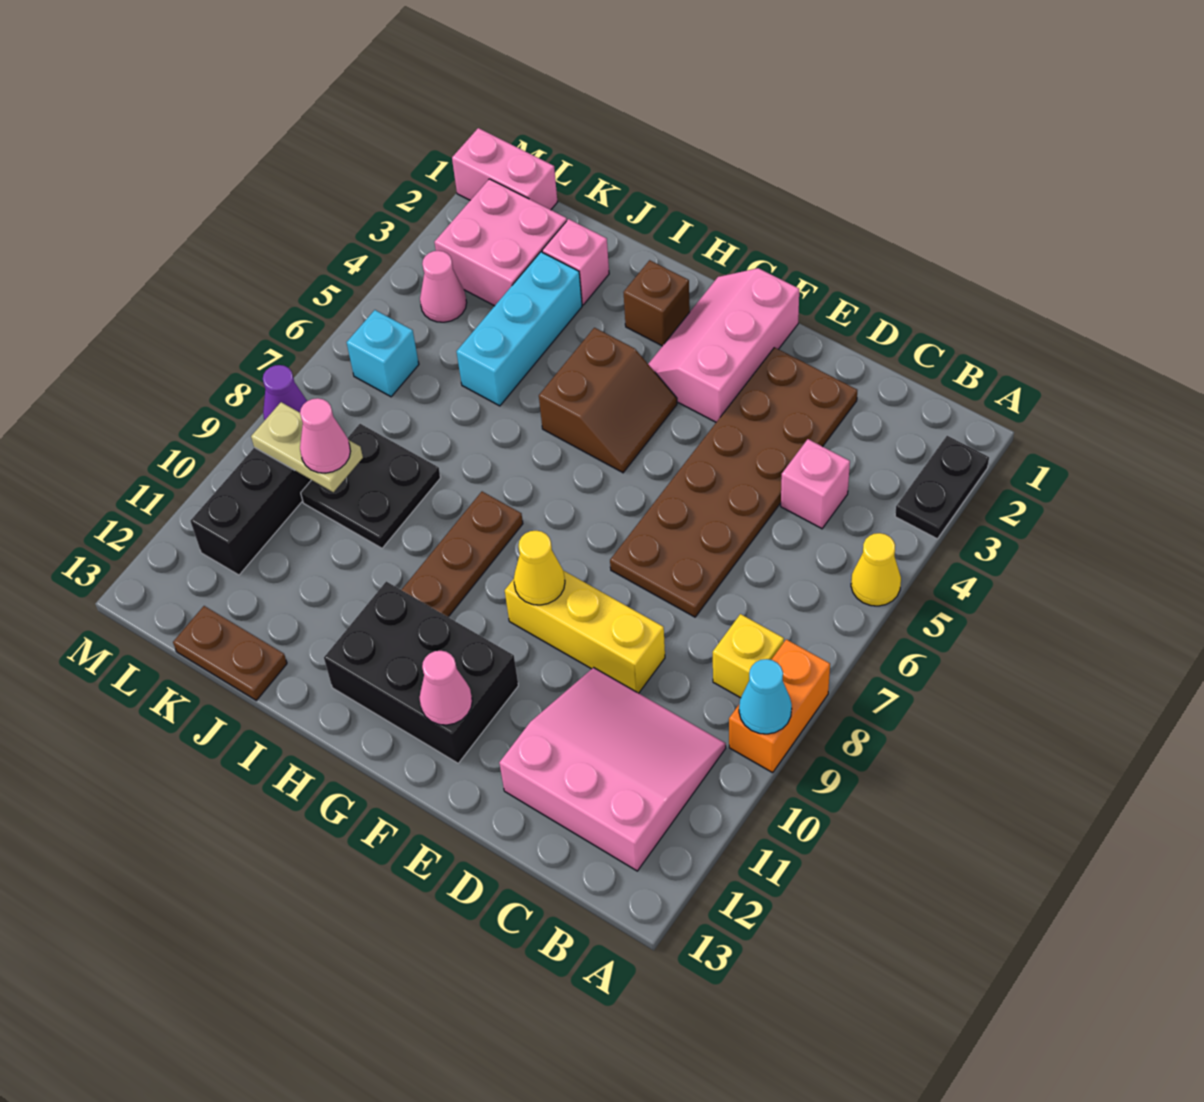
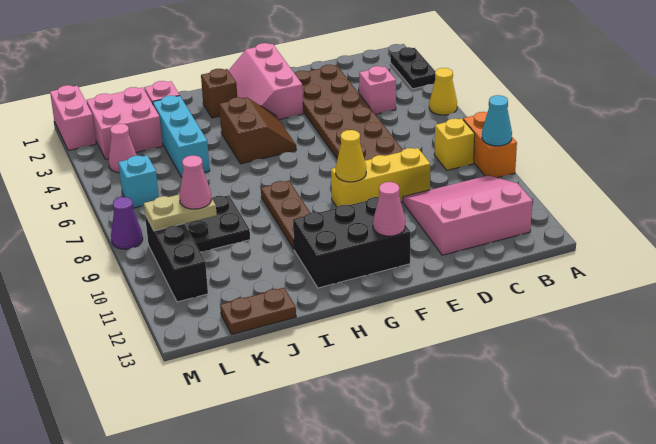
pink brick L1:M1 level 1 -> pink brick M1:M2 level 1

